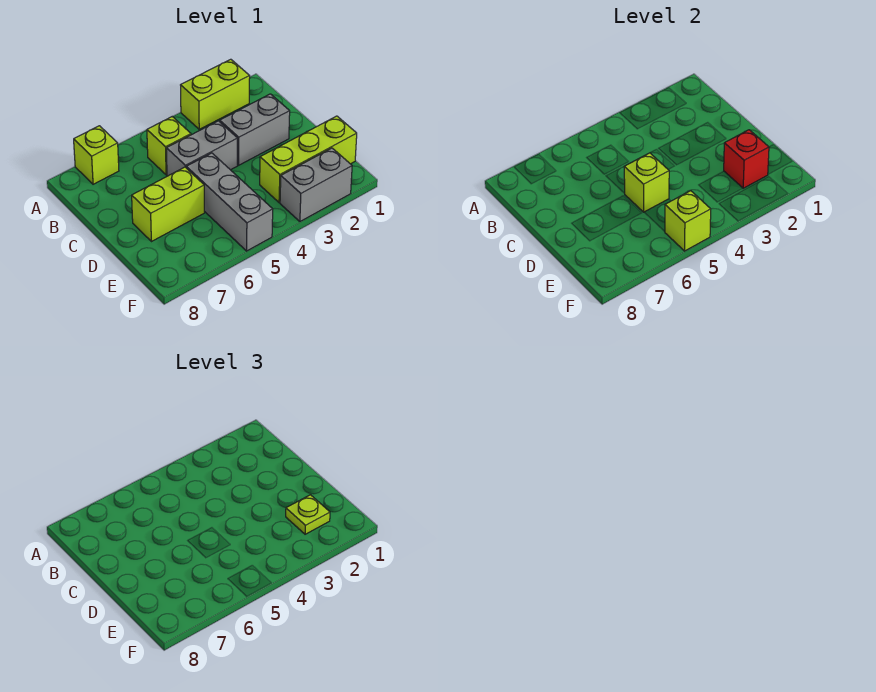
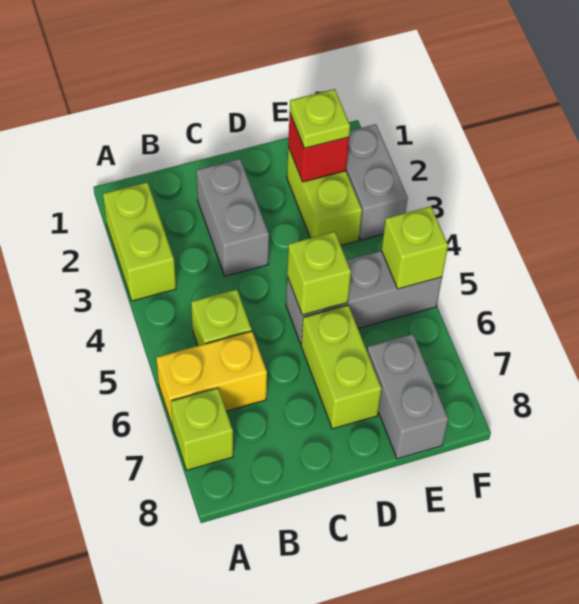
none -> yellow brick A6:B6 level 1
grey brick C4:C5 level 1 -> grey brick E7:E8 level 1
lime brick E1:E3 level 1 -> lime brick E2:E3 level 1

